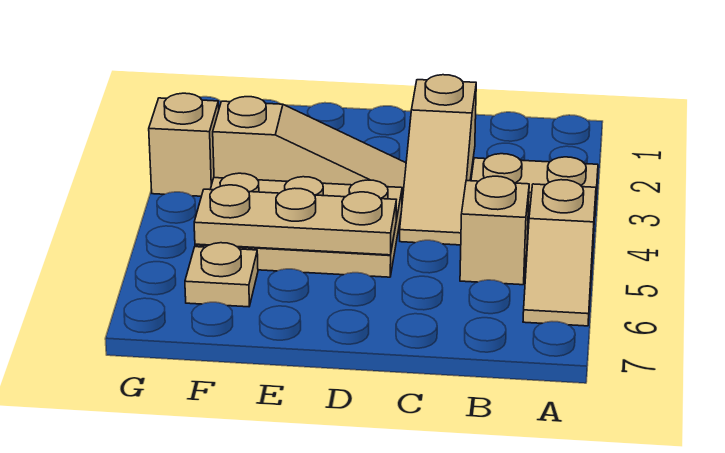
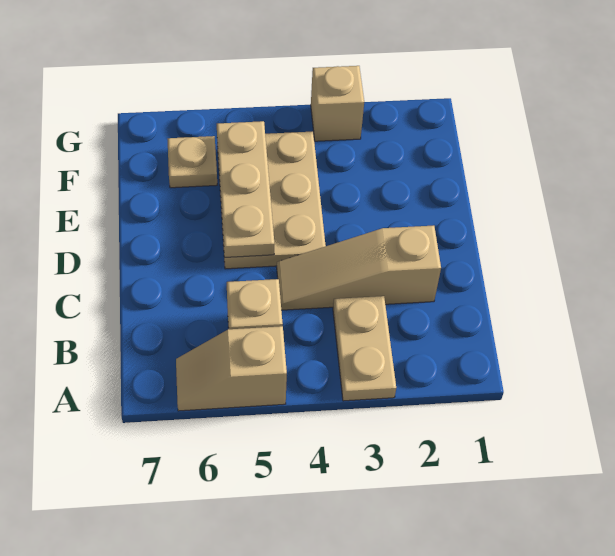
tan slope D3:F3 level 1 top F -> none

